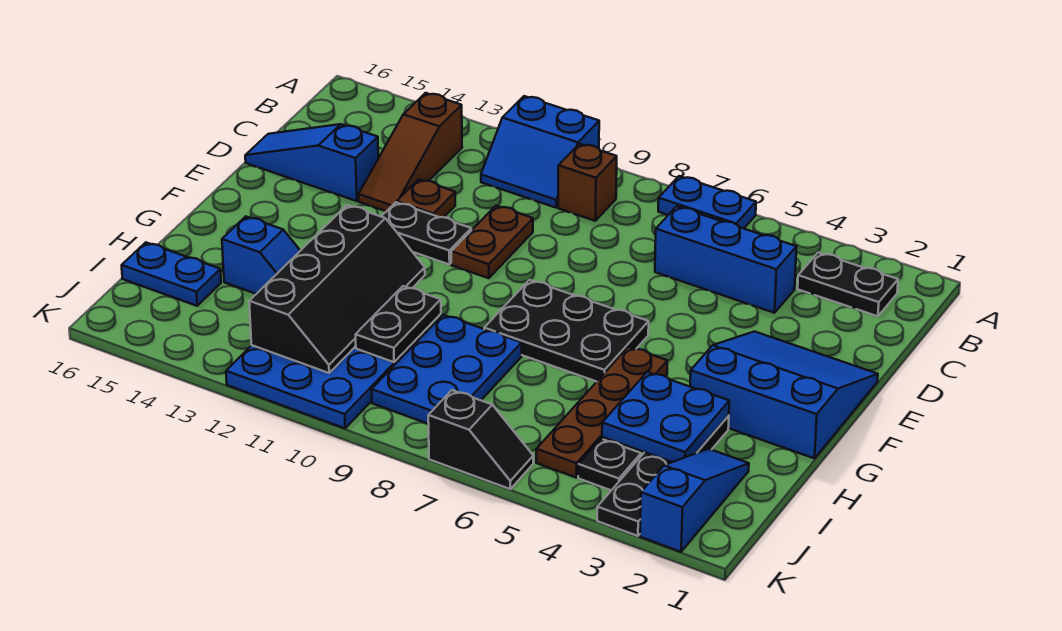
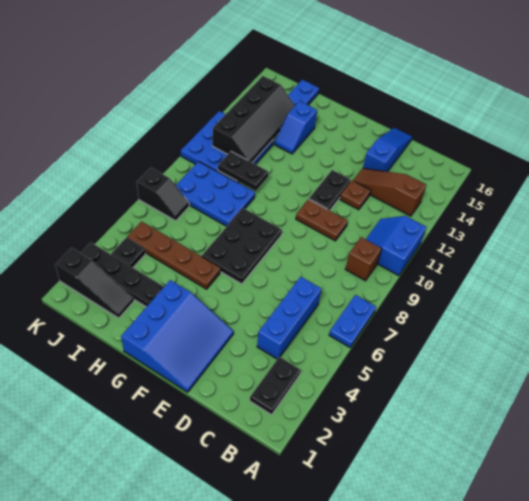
black slope G11:J12 level 2 top 12 -> black slope I11:J14 level 2 top J
blue plate H3:I4 level 2 -> none
blue slope I2:K2 level 1 top K -> black slope I2:K2 level 1 top K
black slope K6:K7 level 1 top 7 -> black slope J7:K7 level 1 top K

